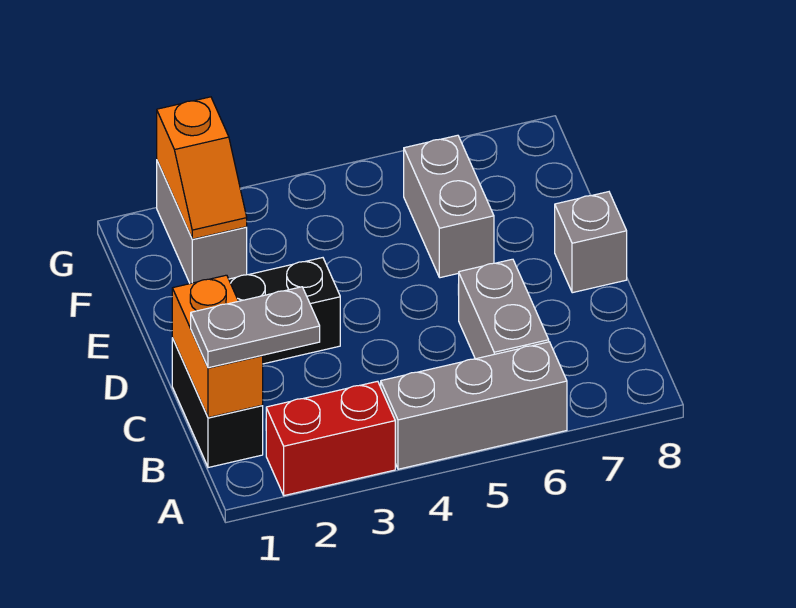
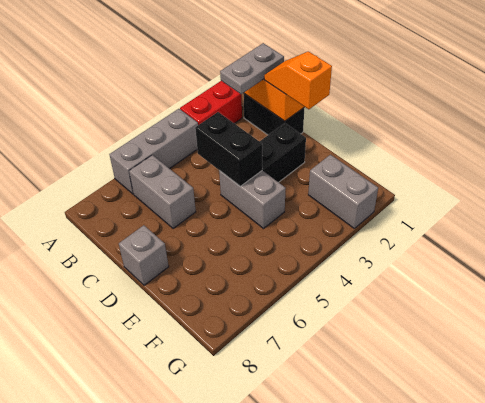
none -> black brick C4:D4 level 2
grey brick E6:F6 level 1 -> grey brick D4:E4 level 1
orange slope F2:G2 level 2 top G -> orange slope C1:D1 level 3 top D

